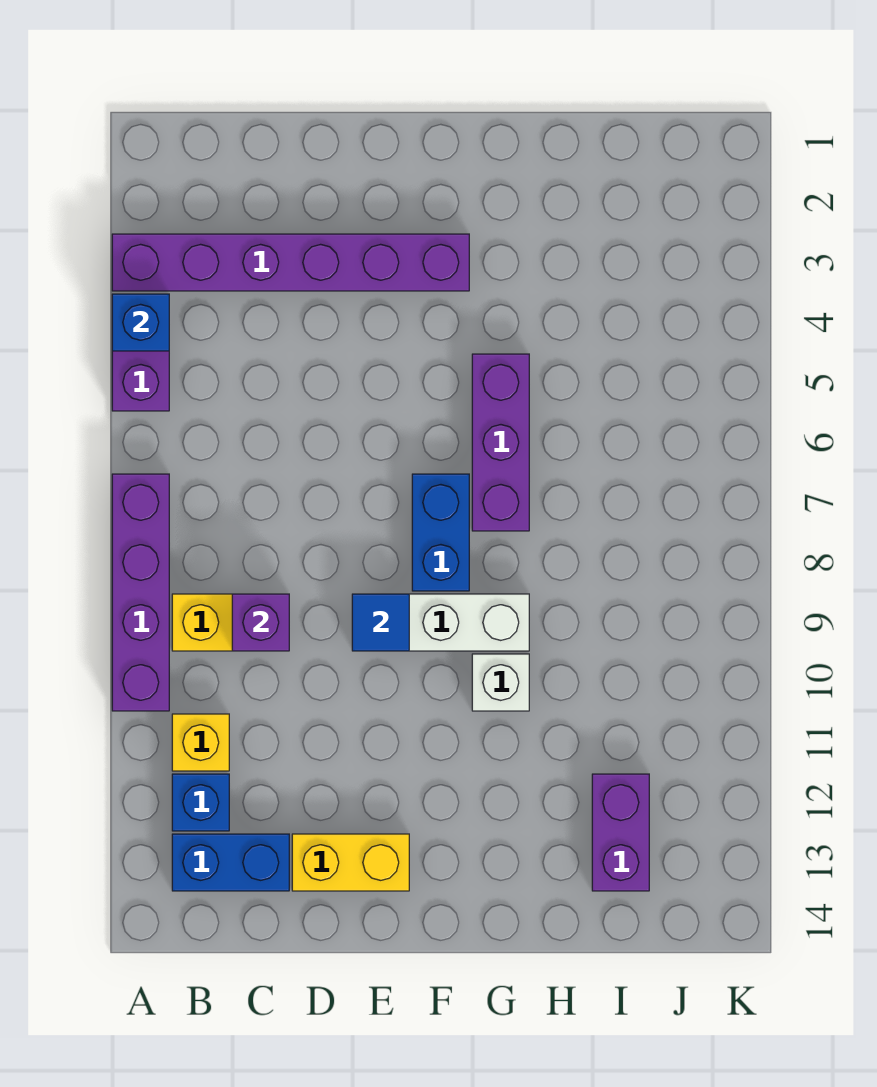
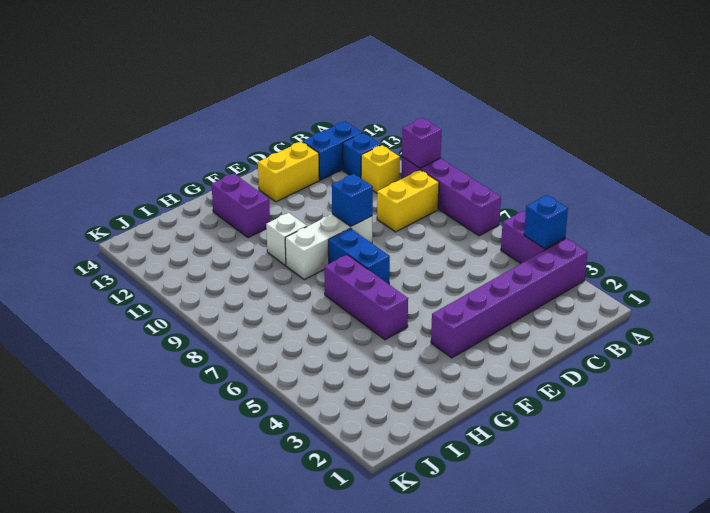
purple brick C9 level 2 -> purple brick A10 level 2
blue tile E9 level 2 -> blue brick E9 level 2
purple brick I12:I13 level 1 -> purple brick G12:G13 level 1

